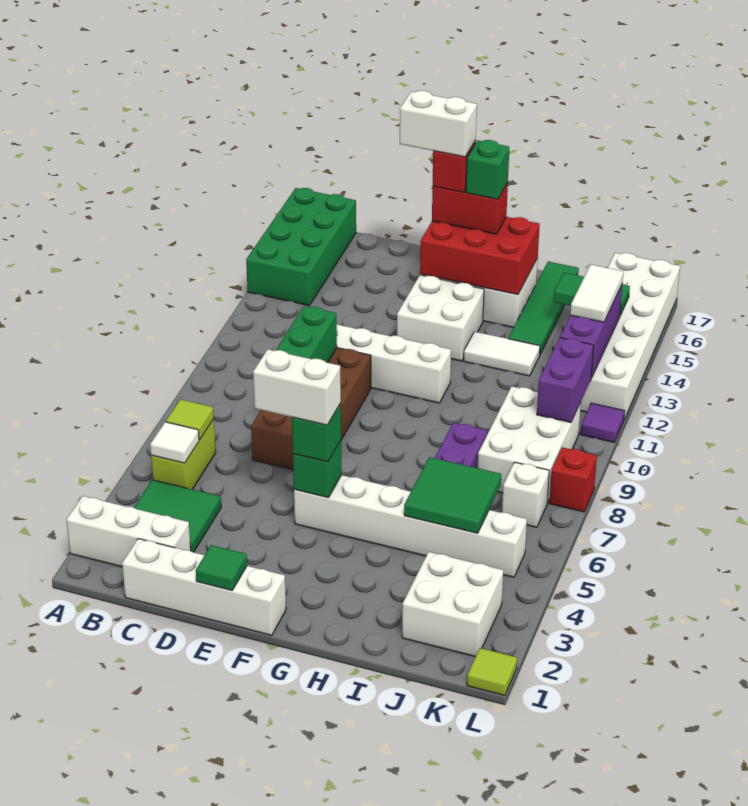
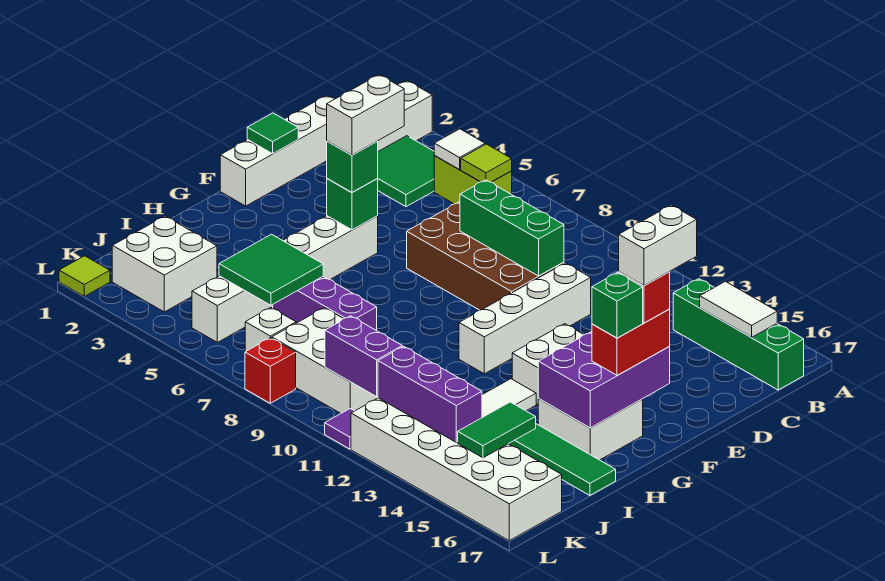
green brick A14:B17 level 1 -> green brick B14:B17 level 1
red brick F15:H16 level 2 -> purple brick F15:H16 level 2
white tile K13:K14 level 3 -> white tile B15:B16 level 2

